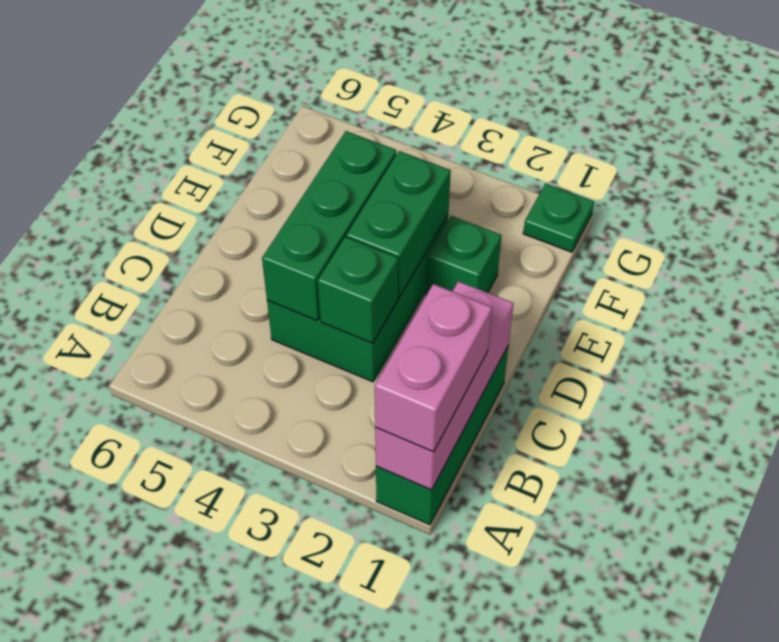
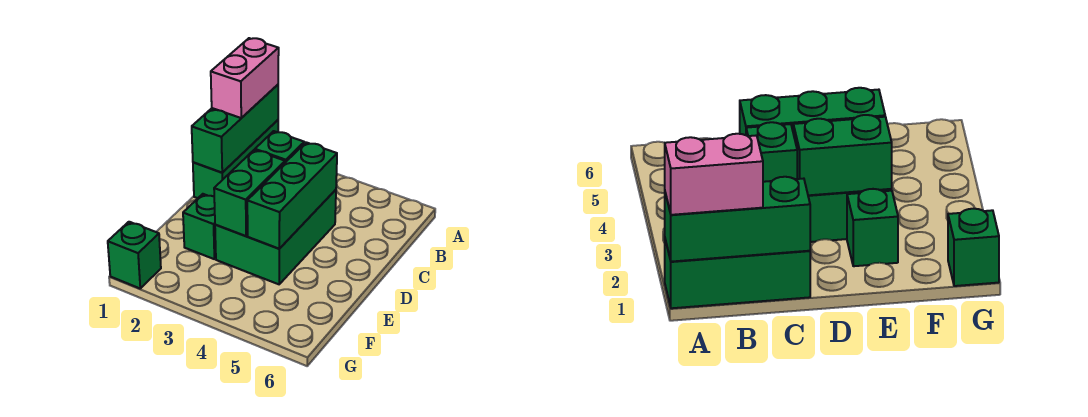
pink brick A1:C1 level 2 -> green brick A1:C1 level 2
green plate G1 level 1 -> green brick G1 level 1

